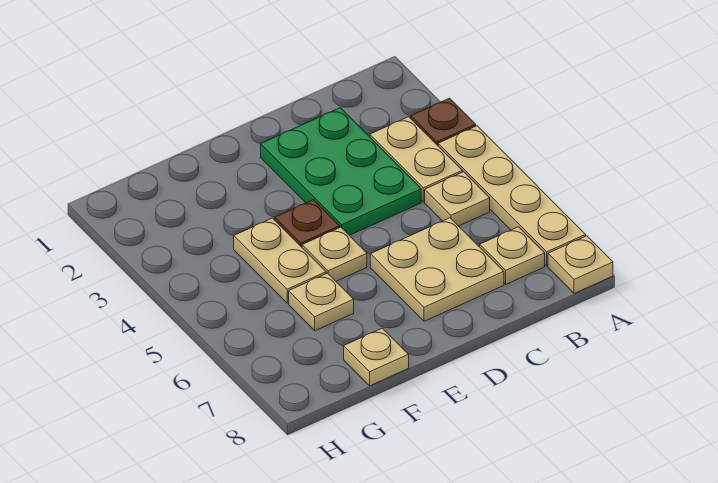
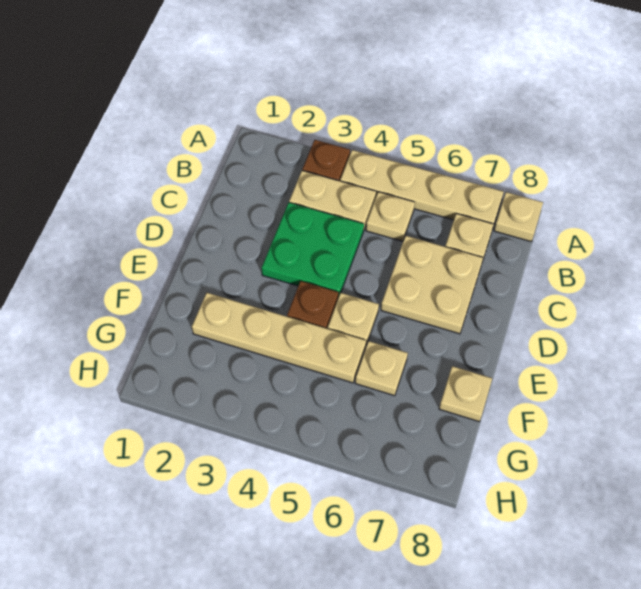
green plate C2:D4 level 1 -> green plate C3:D4 level 1
tan plate F4:F5 level 1 -> tan plate F2:F5 level 1

